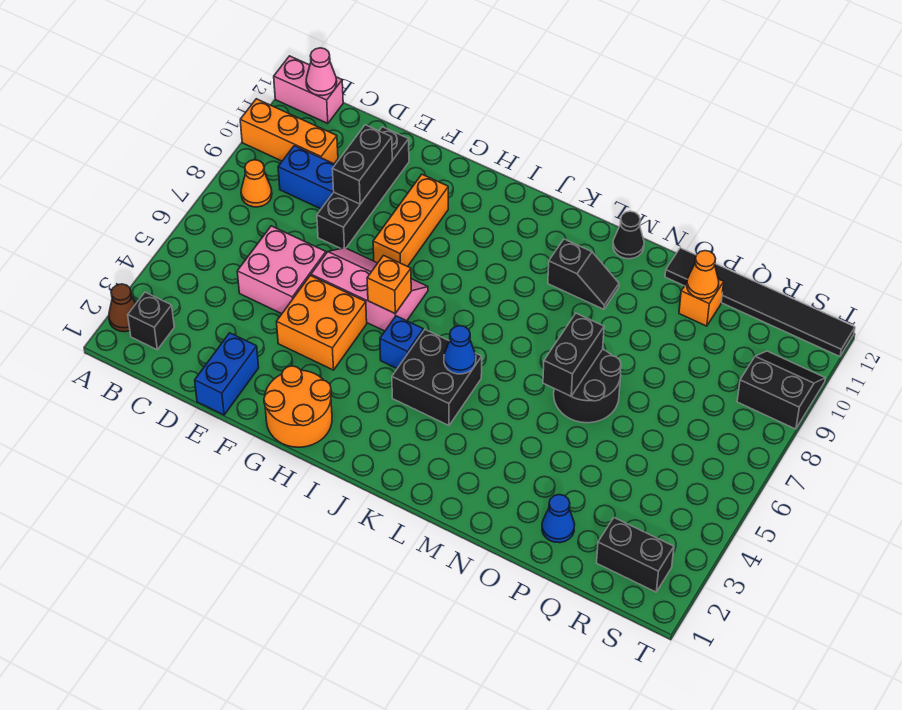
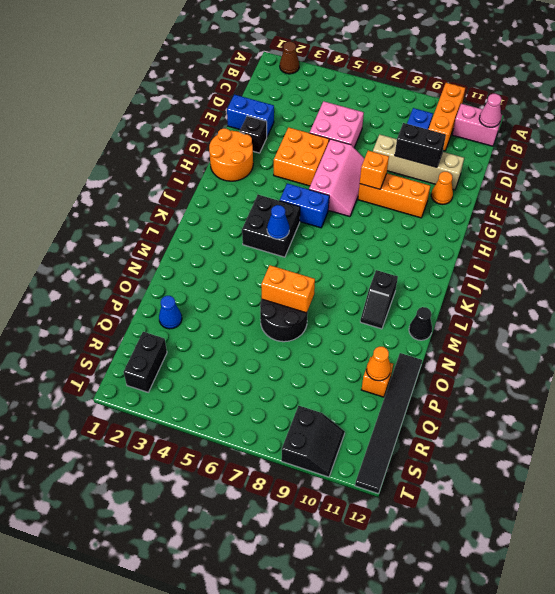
pink brick A12:B12 level 1 -> pink brick B11:B12 level 1
black brick B2 level 1 -> black brick F2 level 1
orange cone B8 level 1 -> orange cone F11 level 1
black brick E8:E11 level 1 -> tan brick E8:E11 level 1
orange brick H6 level 2 -> orange brick G8 level 2
blue brick I5 level 1 -> blue brick I5:I6 level 1
black brick N6:N7 level 2 -> orange brick N6:N7 level 2

